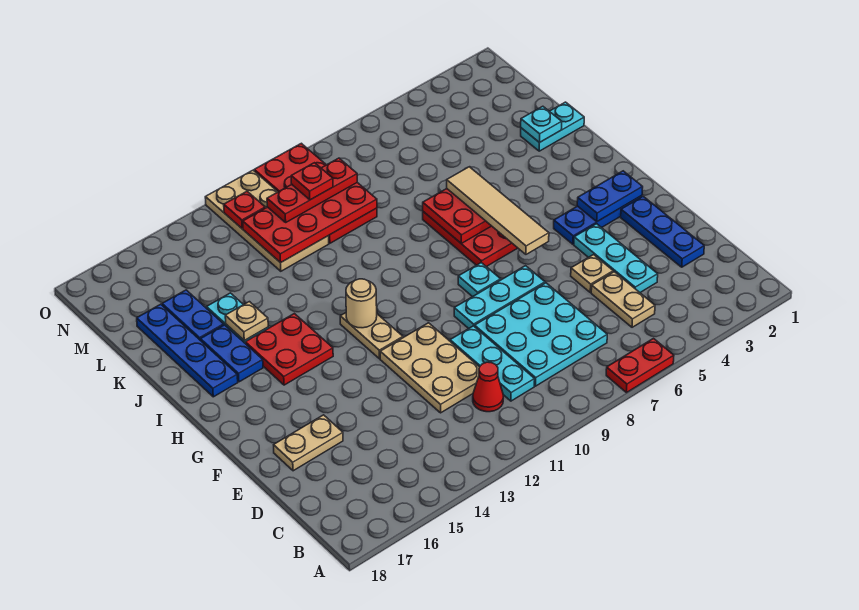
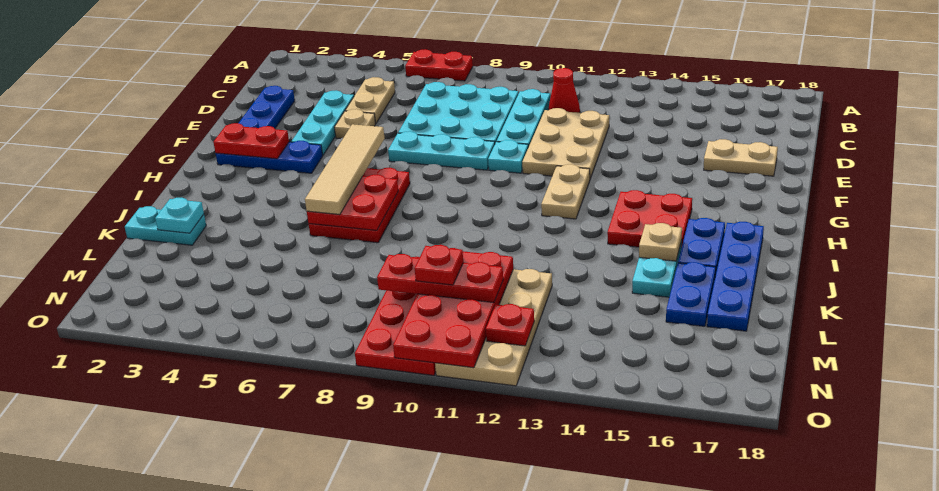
blue plate G2:G3 level 2 -> red plate G2:G3 level 2
cyan plate G8 level 1 -> cyan plate F10 level 1
tan round brick H12 level 2 -> none
red plate L9:M12 level 2 -> red plate L10:O11 level 2

